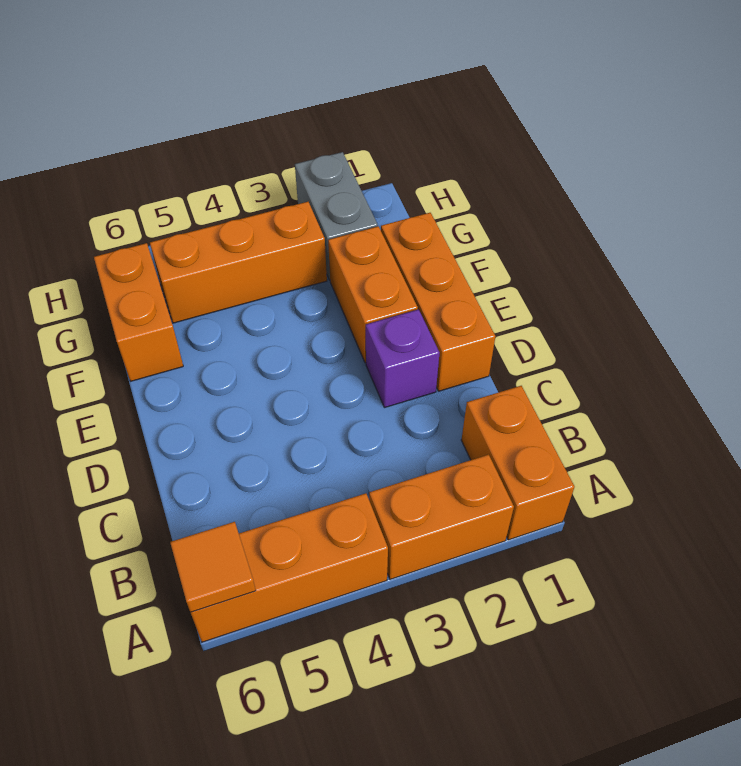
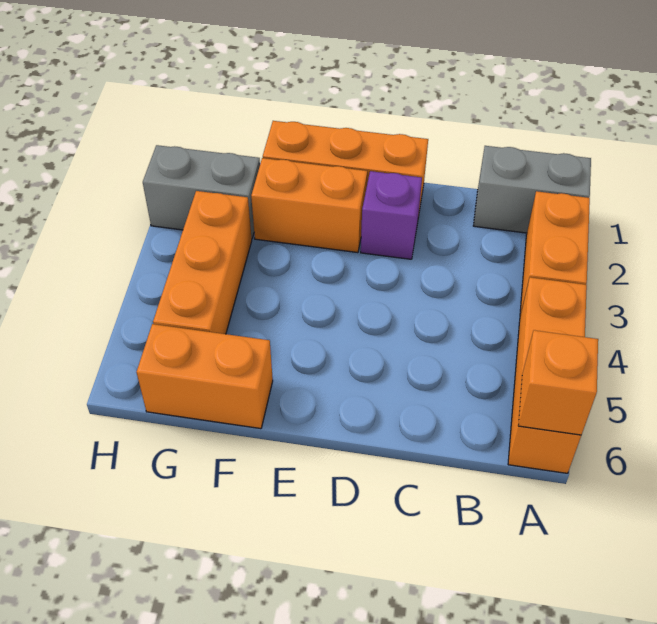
orange brick A1:B1 level 1 -> grey brick A1:B1 level 1
orange tile A6 level 2 -> orange brick A6 level 2

